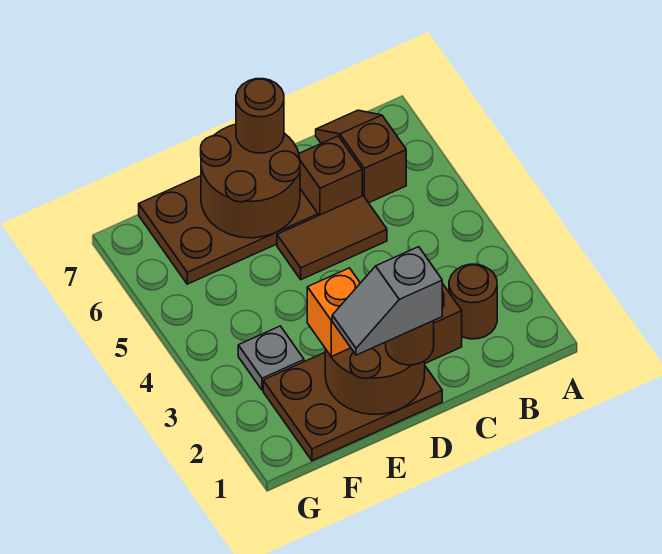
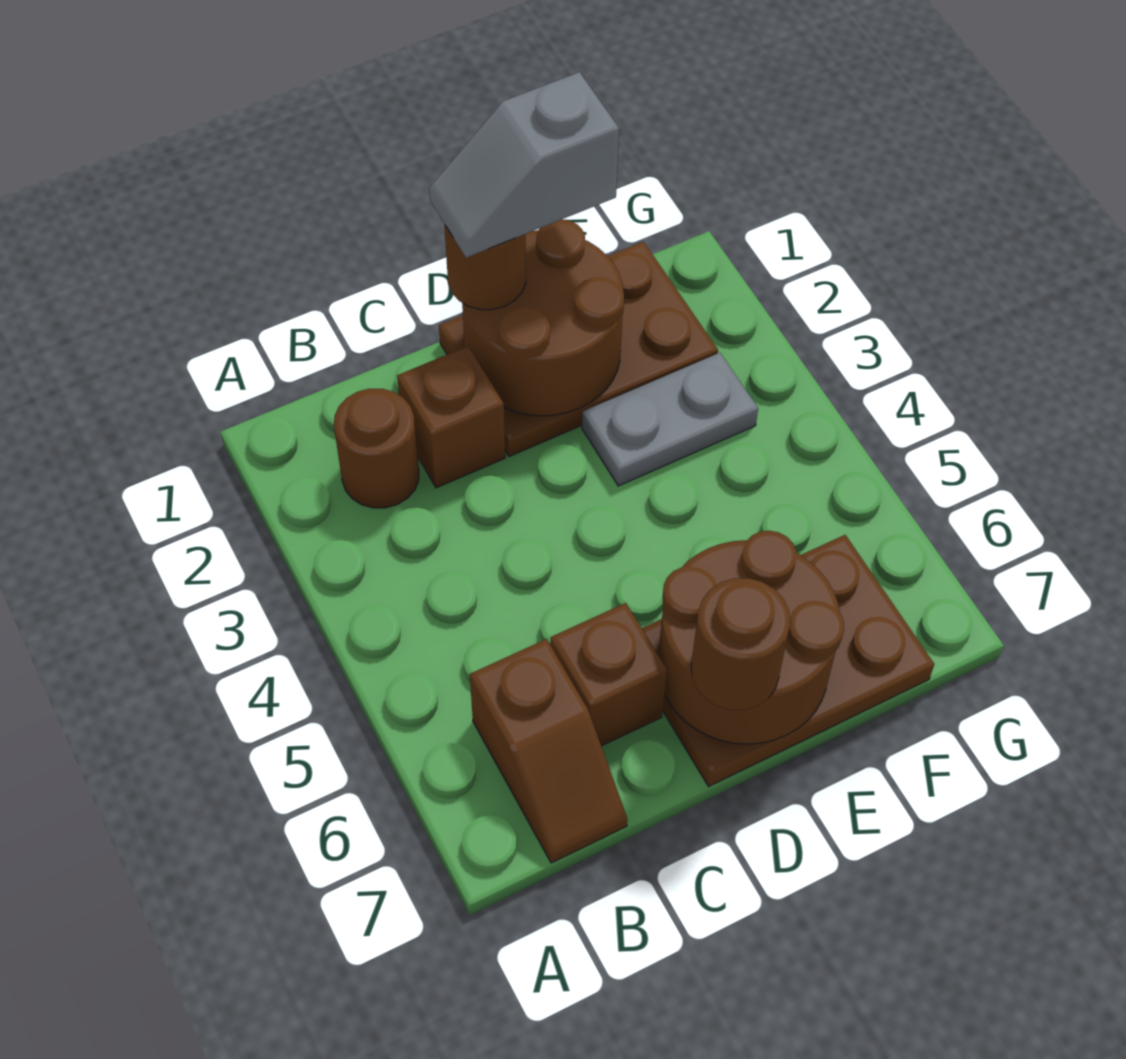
brown tile C5:D5 level 1 -> none
grey slope D1:E1 level 4 top D -> grey slope D1:E1 level 4 top E
orange brick E2 level 3 -> none
grey plate F3 level 1 -> grey plate E3:F3 level 1

